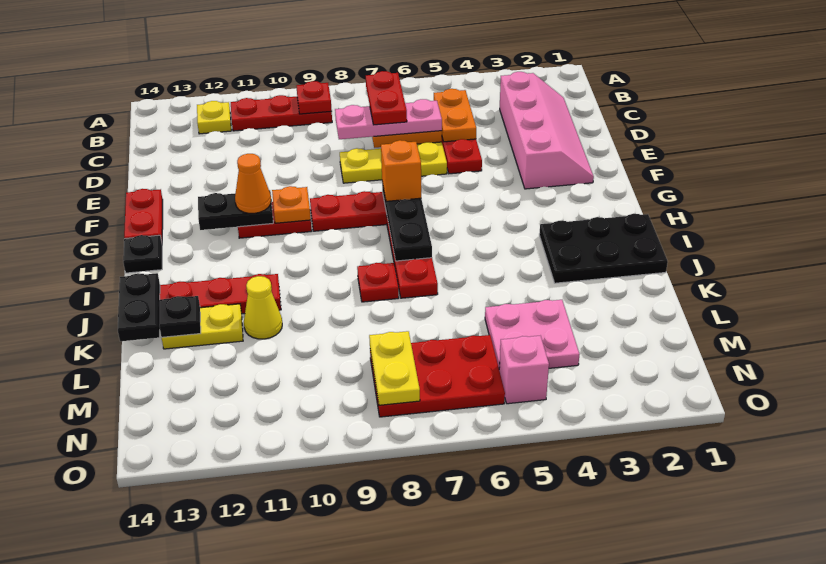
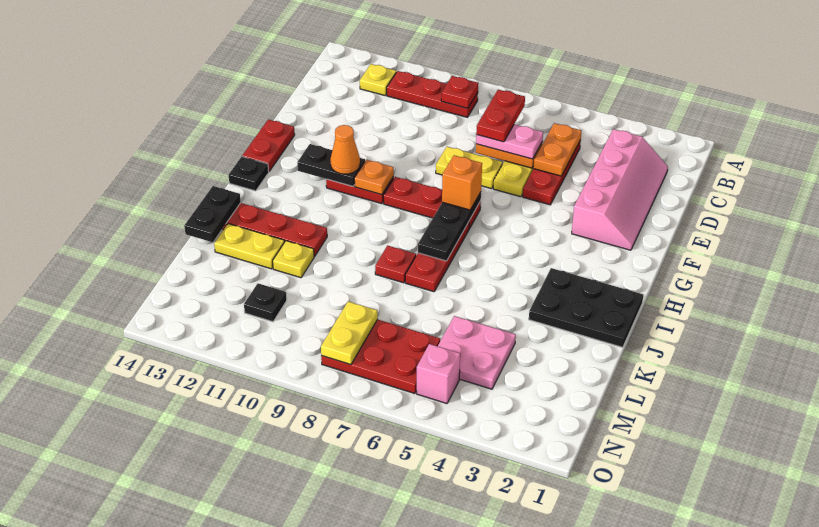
pink plate D6:D8 level 3 -> pink plate D6:D7 level 3
yellow cone K11 level 1 -> yellow plate K11 level 1
black plate K13 level 2 -> black plate M11 level 1

